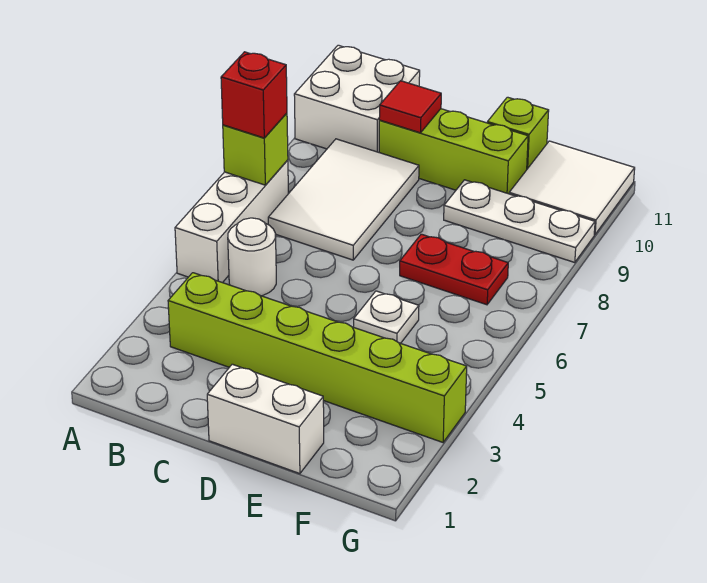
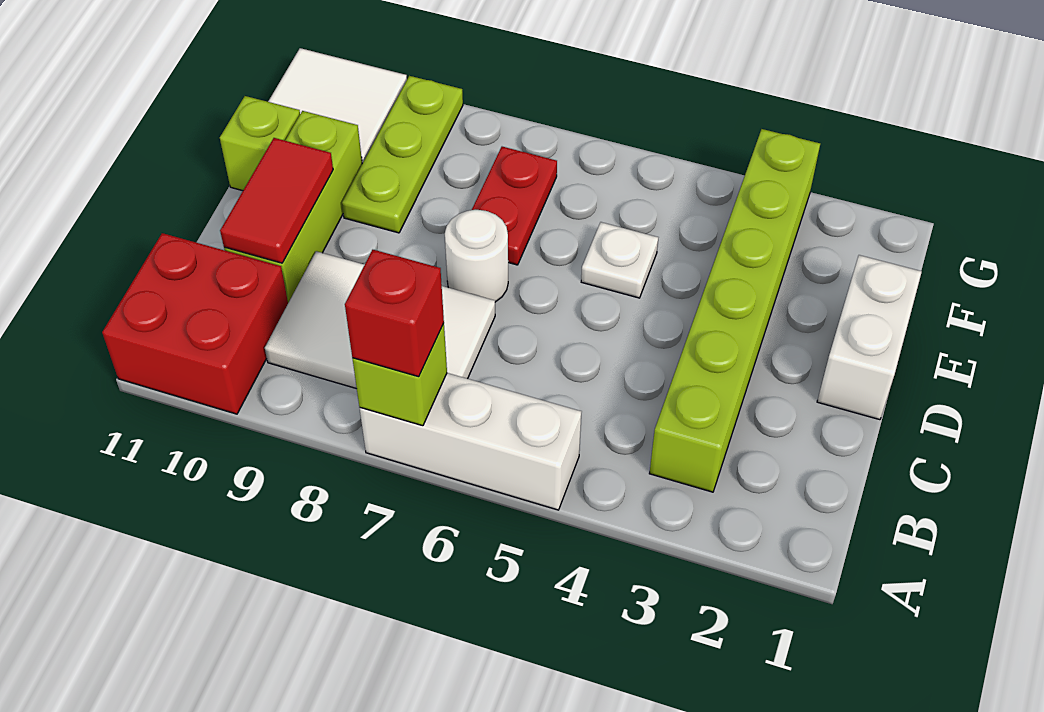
white brick A10:B11 level 1 -> red brick A10:B11 level 1
white round brick B5 level 1 -> white round brick D7 level 1
red tile C10 level 2 -> red tile C10:D10 level 2
white plate E9:G9 level 1 -> lime plate E9:G9 level 1

